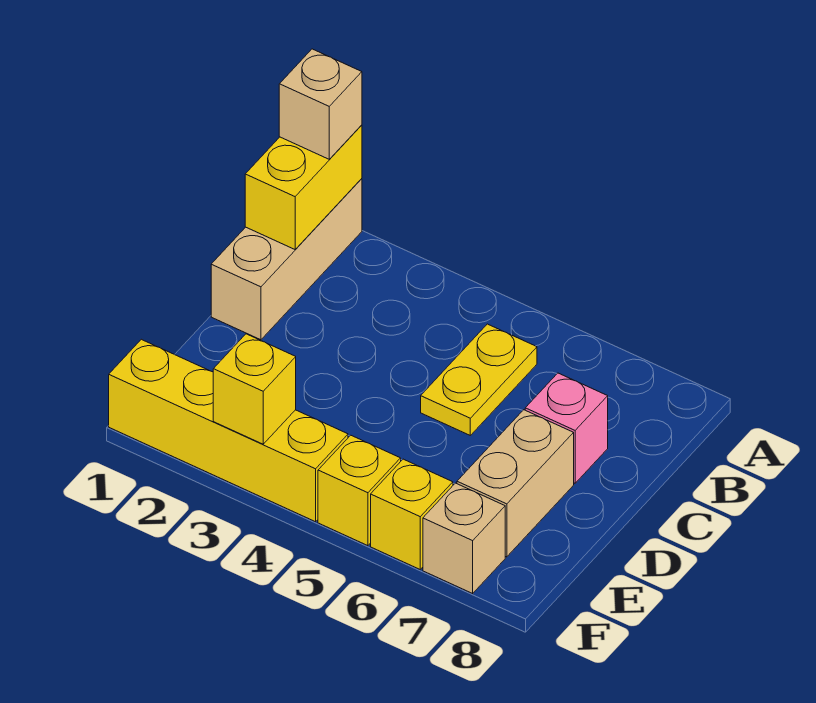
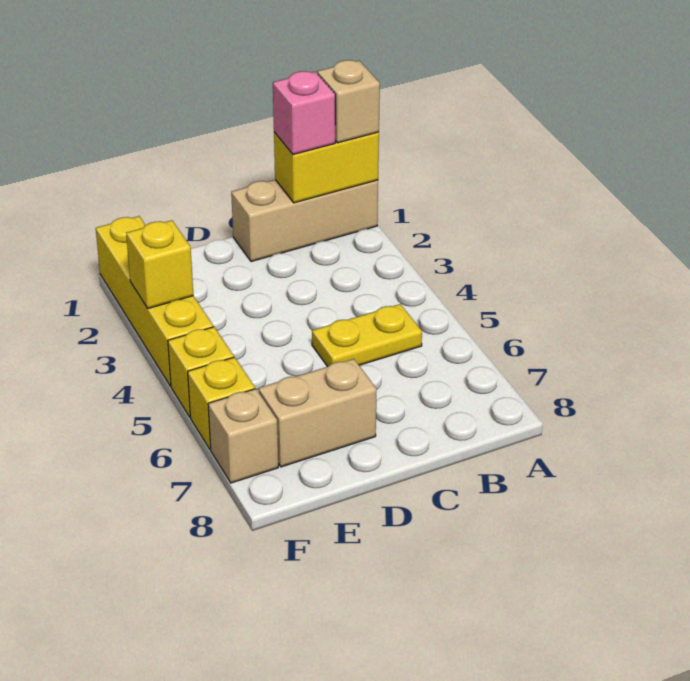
pink brick C7 level 1 -> pink brick B1 level 3

